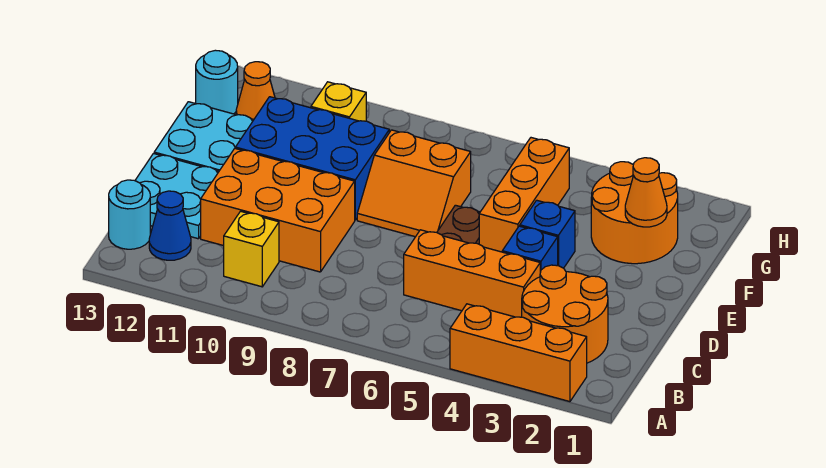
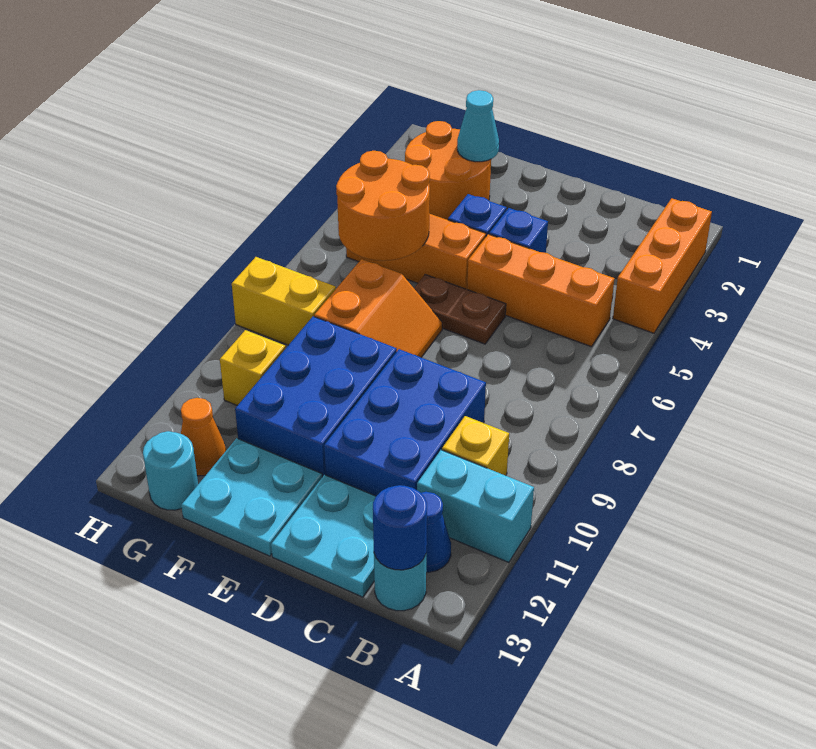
none -> cyan brick A11:B11 level 1
orange round brick B2:C3 level 1 -> orange round brick F5:G6 level 2
none -> blue round brick B13 level 2
orange brick C4:C6 level 1 -> orange brick B5:D5 level 1
orange brick C9:D11 level 1 -> blue brick C9:D11 level 1
orange cone F2 level 2 -> cyan cone F2 level 2
none -> yellow brick G8:H8 level 1

